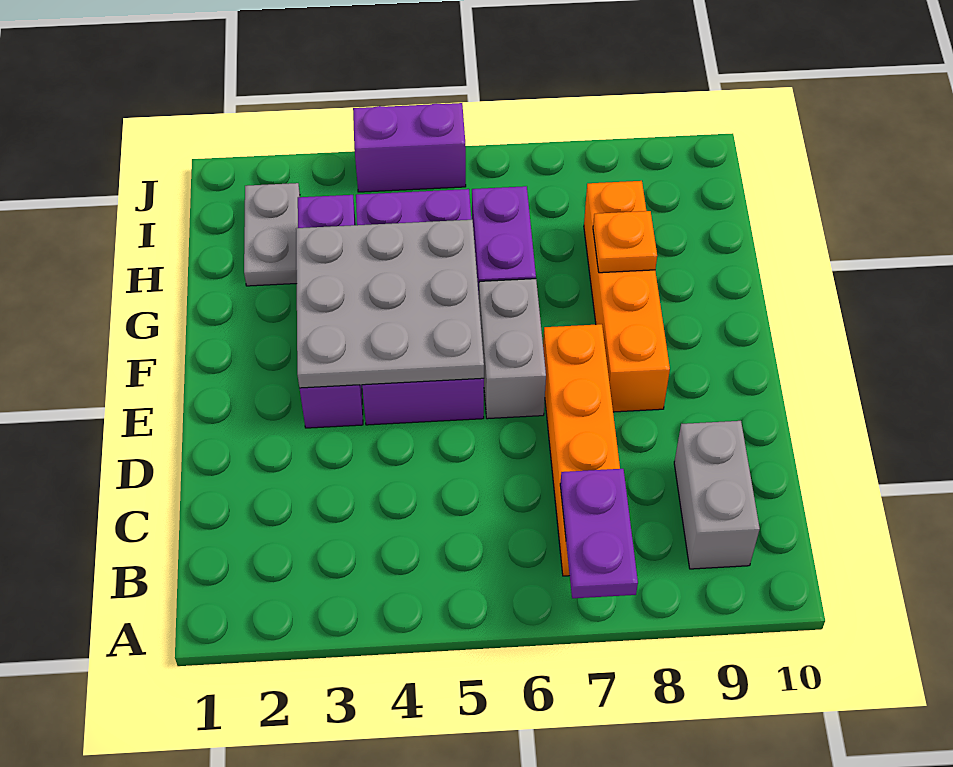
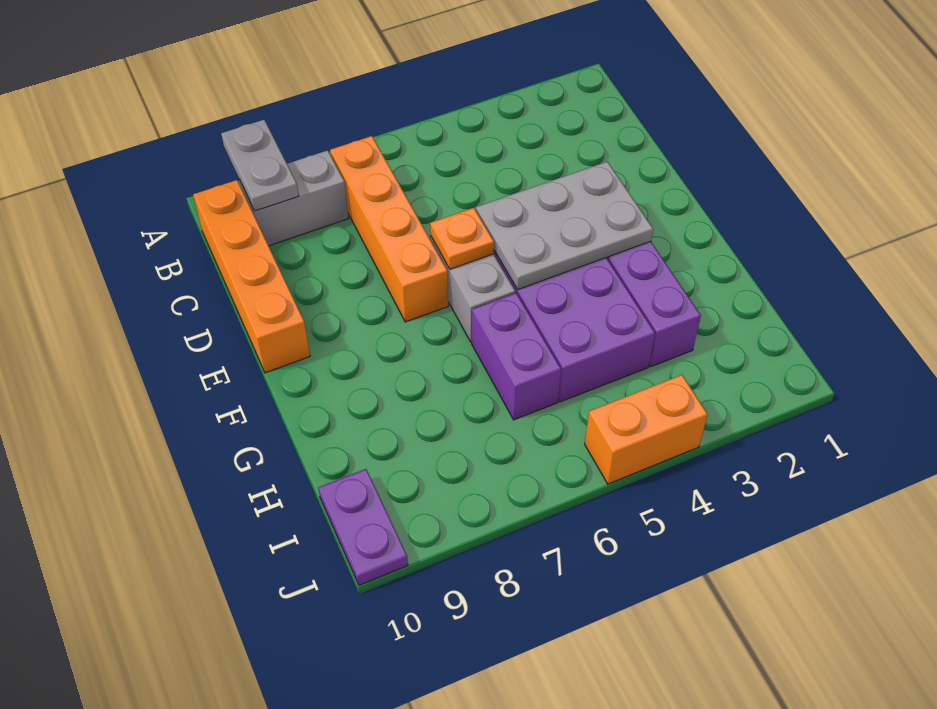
purple plate A7:B7 level 2 -> purple plate I10:J10 level 1
grey brick B9:C9 level 1 -> grey brick B8:B9 level 1
grey plate E3:G5 level 2 -> grey plate E3:F5 level 2
orange brick E8:H8 level 1 -> orange brick B10:E10 level 1
orange plate G8 level 2 -> orange plate E6 level 2
grey plate H2:I2 level 1 -> grey plate A9:B9 level 2
purple brick J4:J5 level 1 -> orange brick J4:J5 level 1

